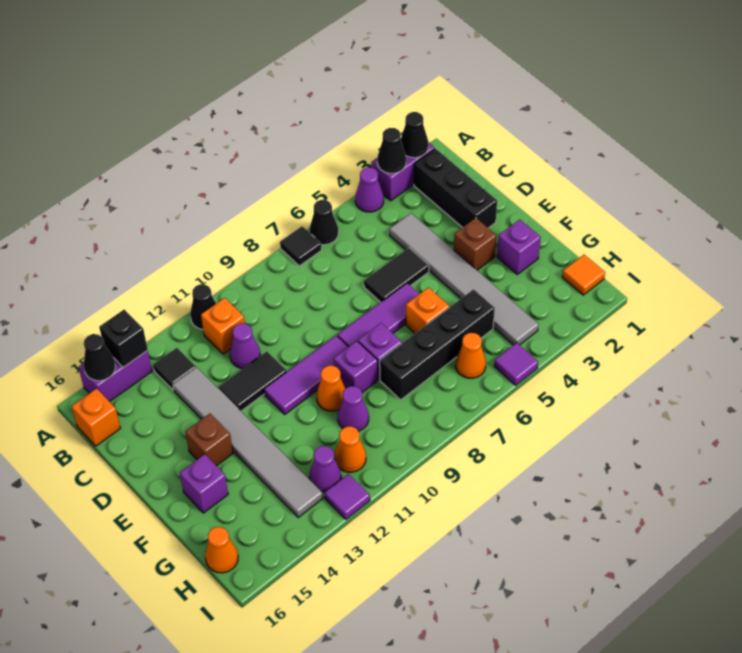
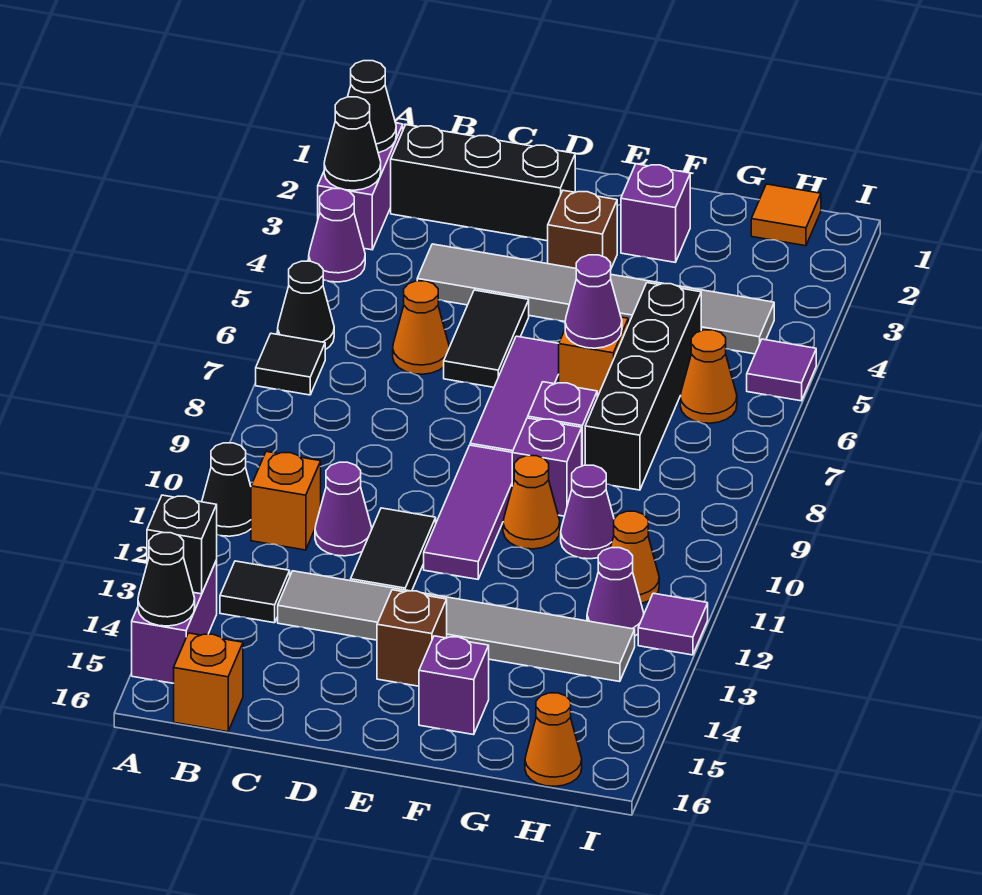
none -> orange cone C6 level 1
none -> purple cone F6 level 2

